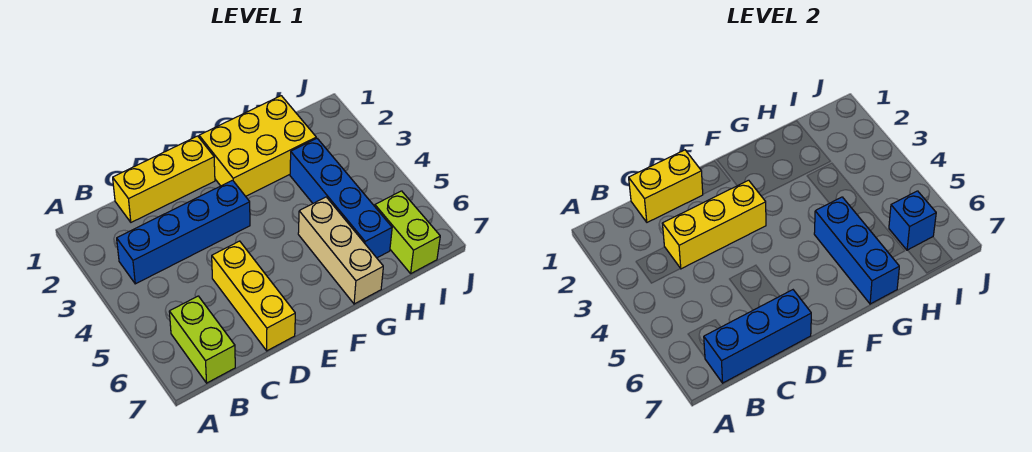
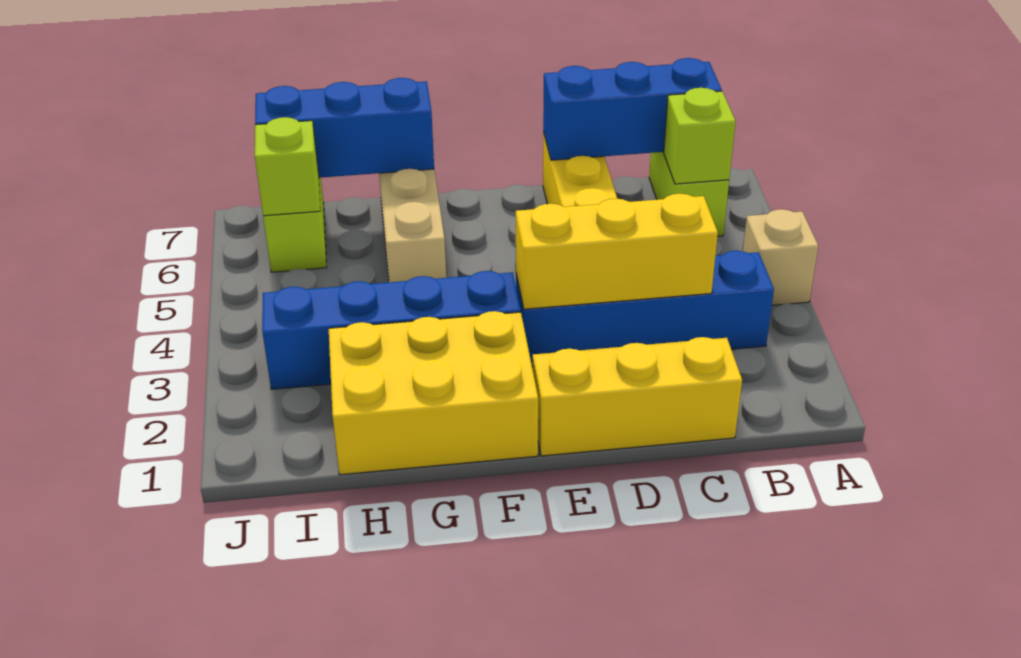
none -> tan brick A4 level 1
none -> lime brick B6 level 2
yellow brick C1:D1 level 2 -> none
blue brick G5:G7 level 2 -> blue brick G7:I7 level 2
blue brick H3:H6 level 1 -> blue brick F3:I3 level 1
blue brick I6 level 2 -> lime brick I6 level 2

